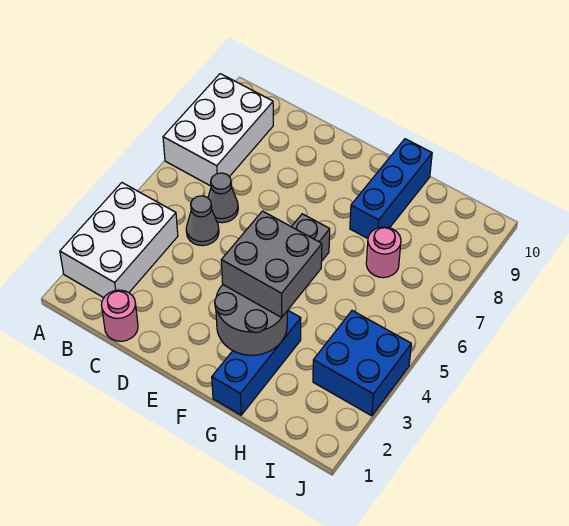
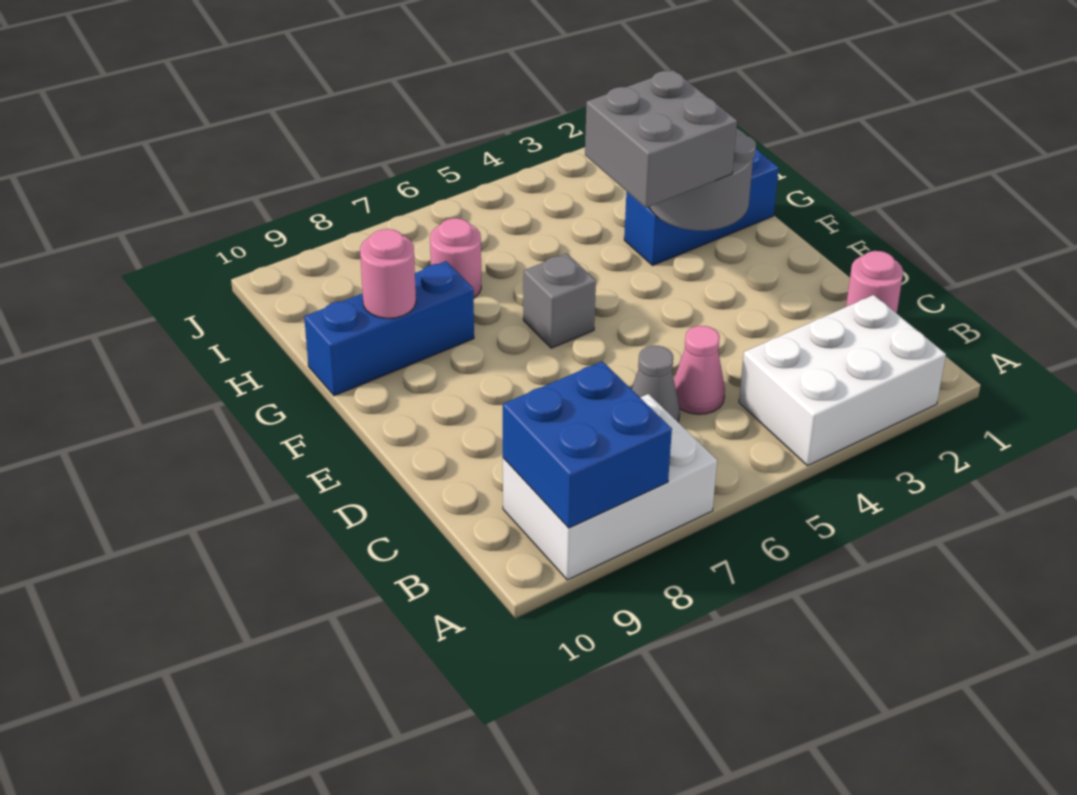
grey cone C5 level 1 -> pink cone C5 level 1
none -> pink round brick G9 level 2
blue brick I3:J4 level 1 -> blue brick A8:B9 level 2

